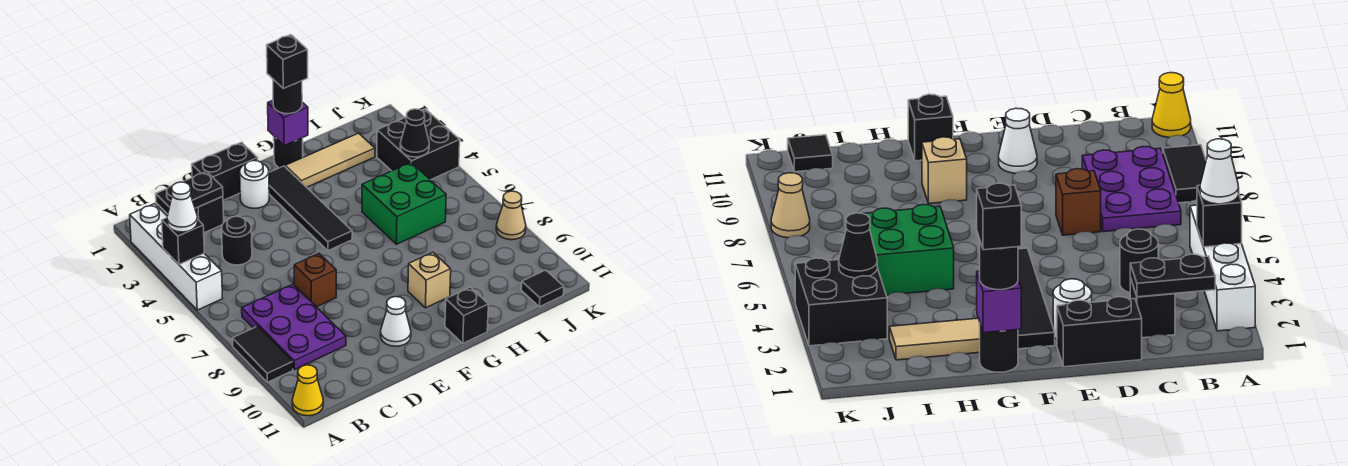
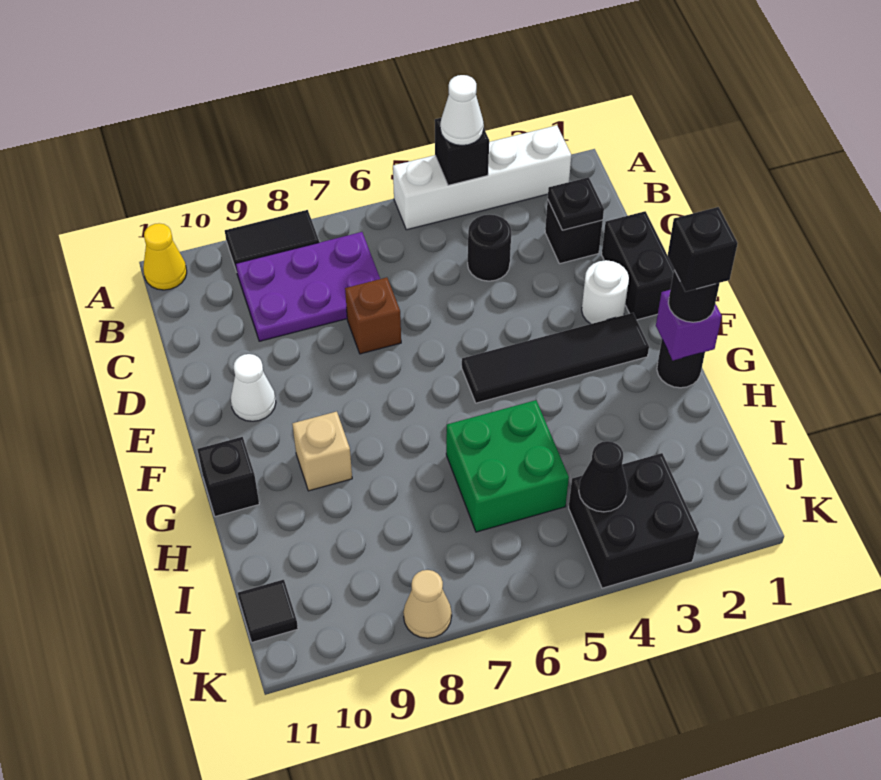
black plate B2:C2 level 2 -> black plate C2 level 2
tan tile G2:I2 level 1 -> none

